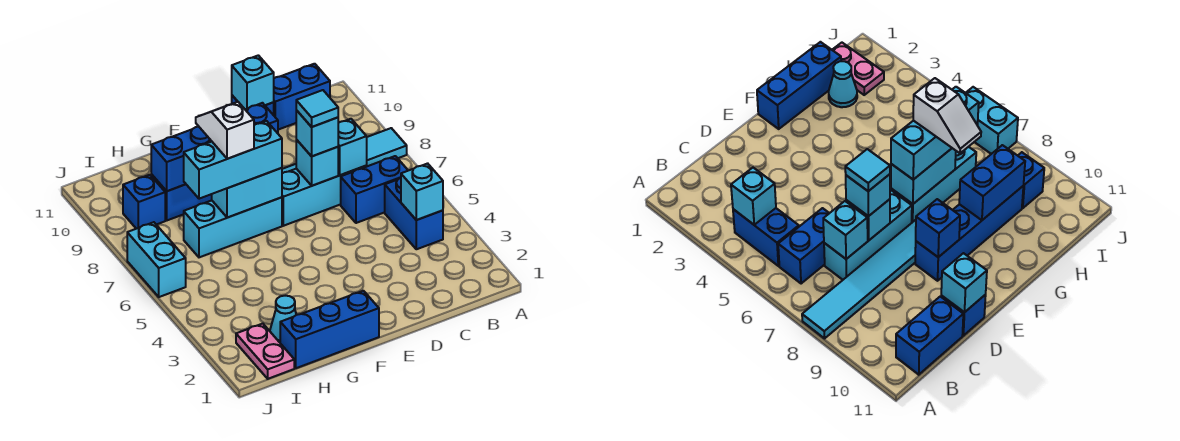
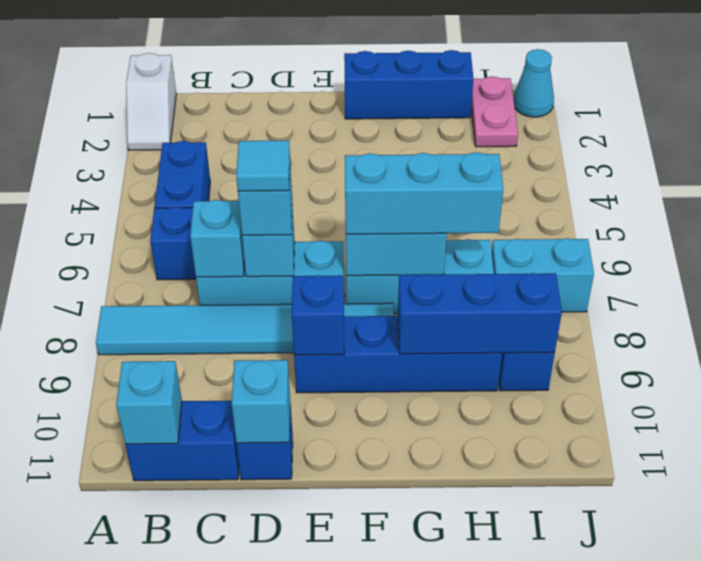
cyan brick B4 level 2 -> cyan brick B11 level 2
white slope G7:G8 level 4 top 7 -> white slope A1:A2 level 1 top 1
blue brick G9:H9 level 2 -> blue brick G9:I9 level 2
cyan cone H2 level 1 -> cyan cone J1 level 1
cyan brick J6:J7 level 1 -> cyan brick I7:J7 level 1

